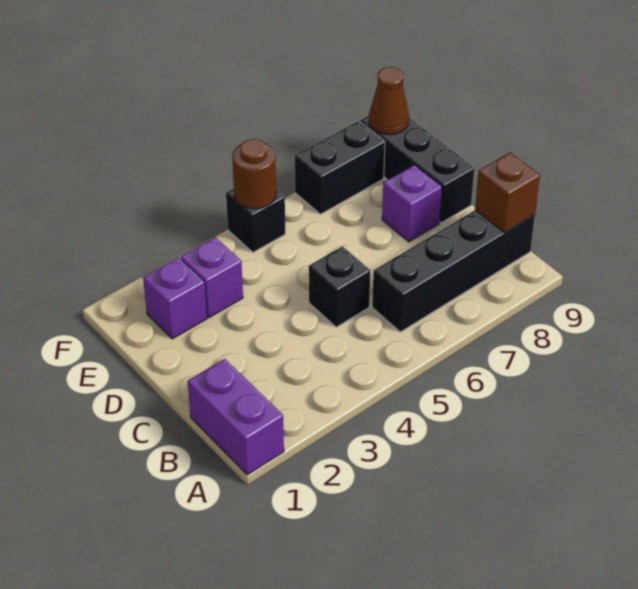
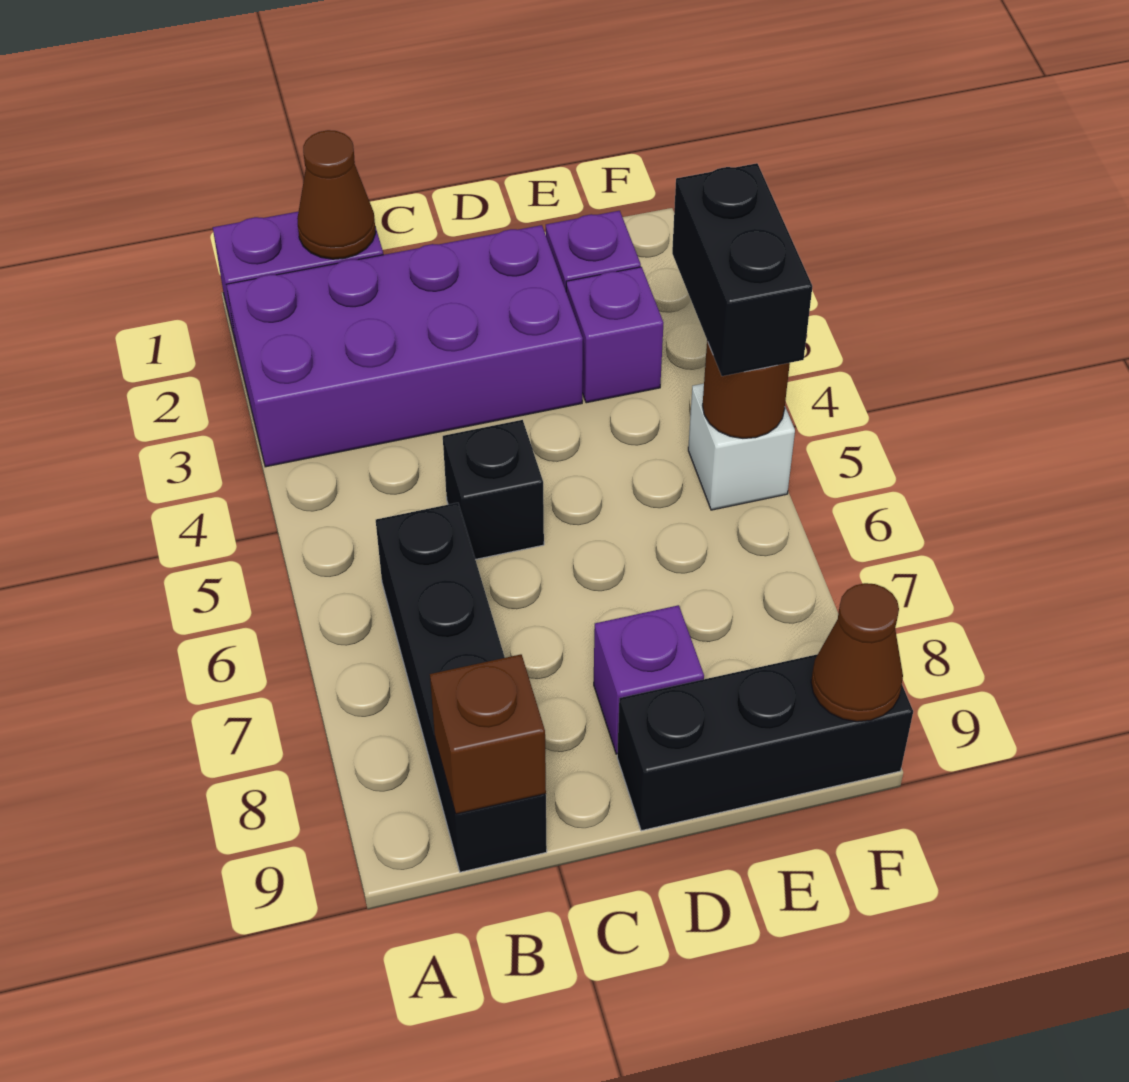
none -> purple brick A2:D3 level 1
none -> brown cone B1 level 2
black brick F5 level 1 -> white brick F5 level 1
black brick F7:F8 level 1 -> black brick F4:F5 level 3

